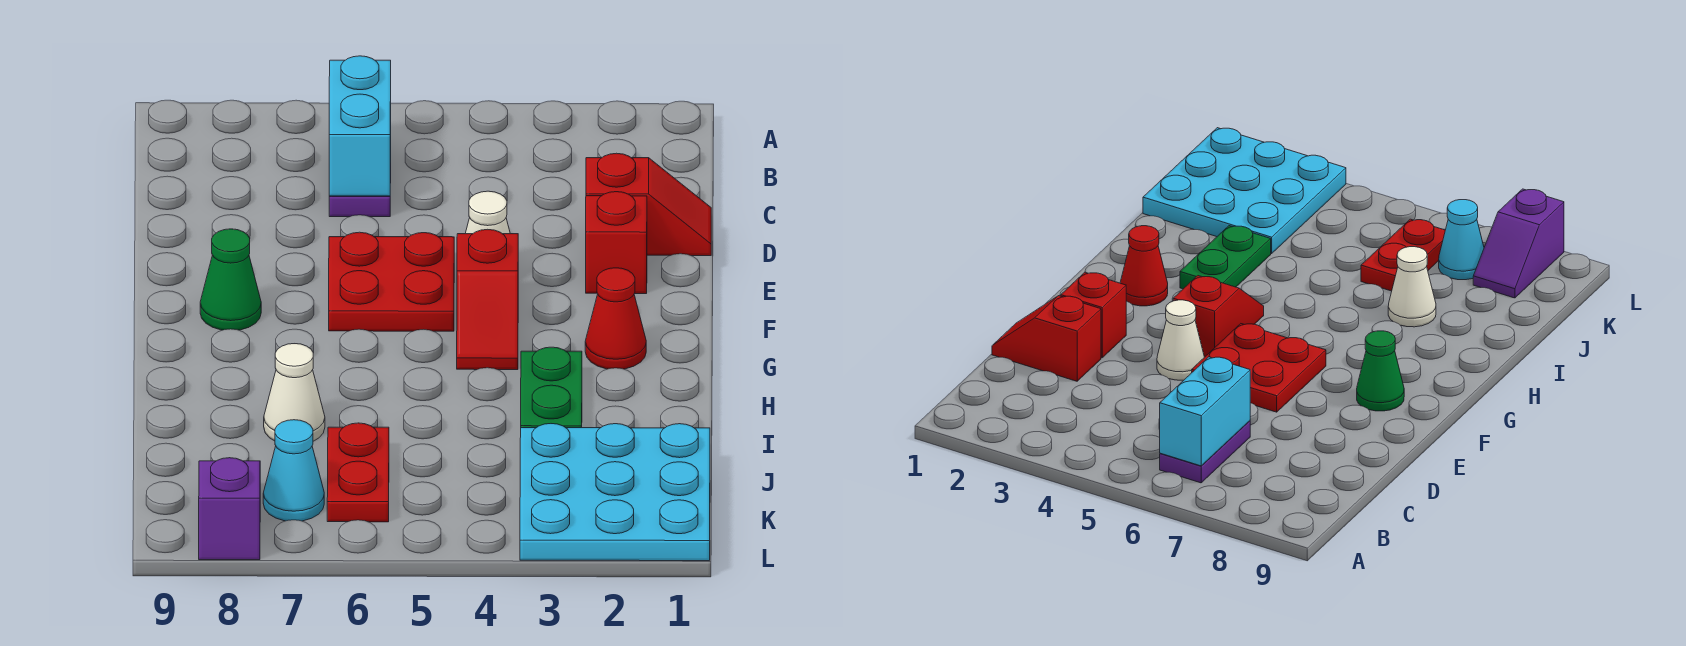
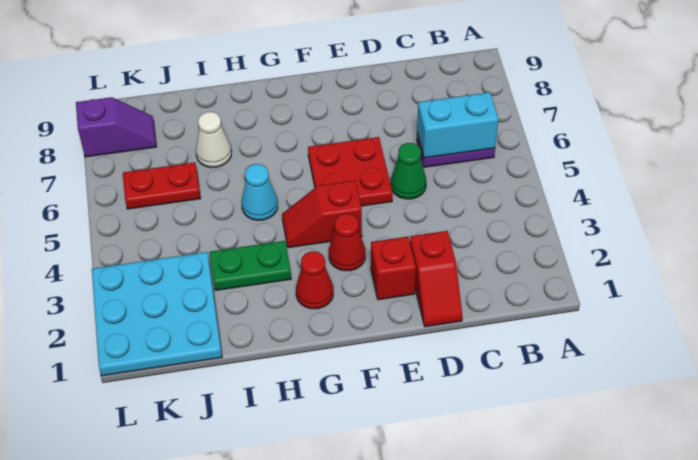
white cone E4 level 1 -> none
none -> red cone F3 level 1
green cone F8 level 1 -> green cone D5 level 1
cyan cone K7 level 1 -> cyan cone H5 level 1

